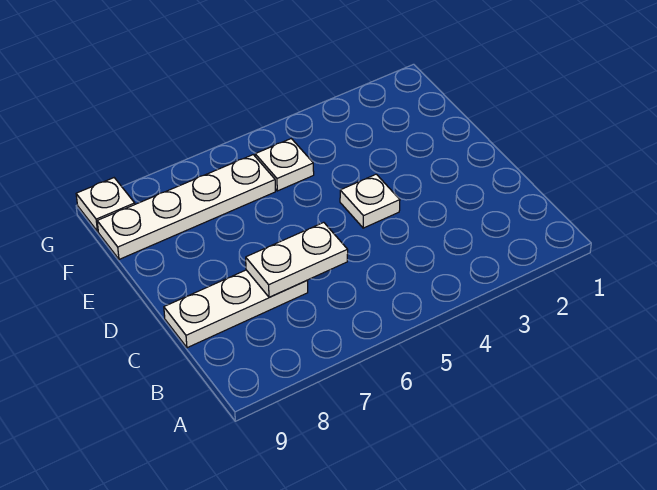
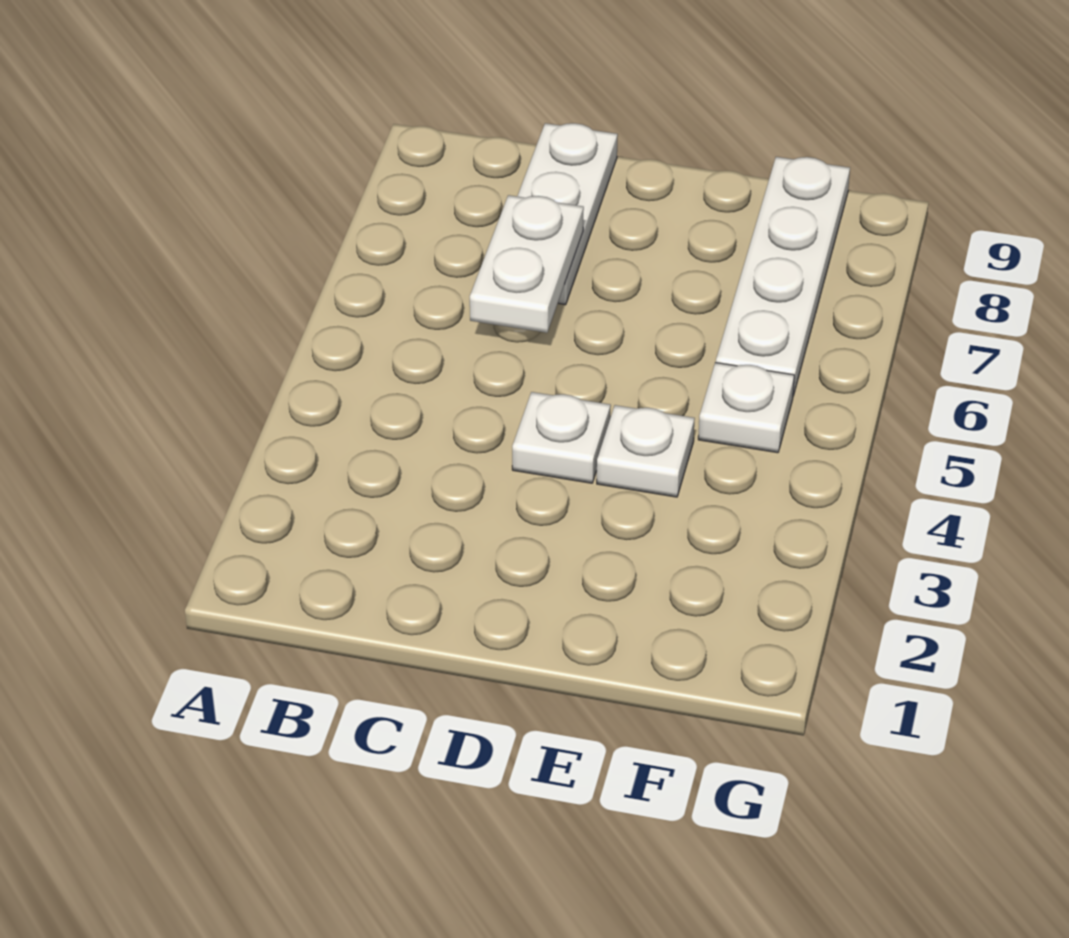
white plate G9 level 1 -> white plate E4 level 1

